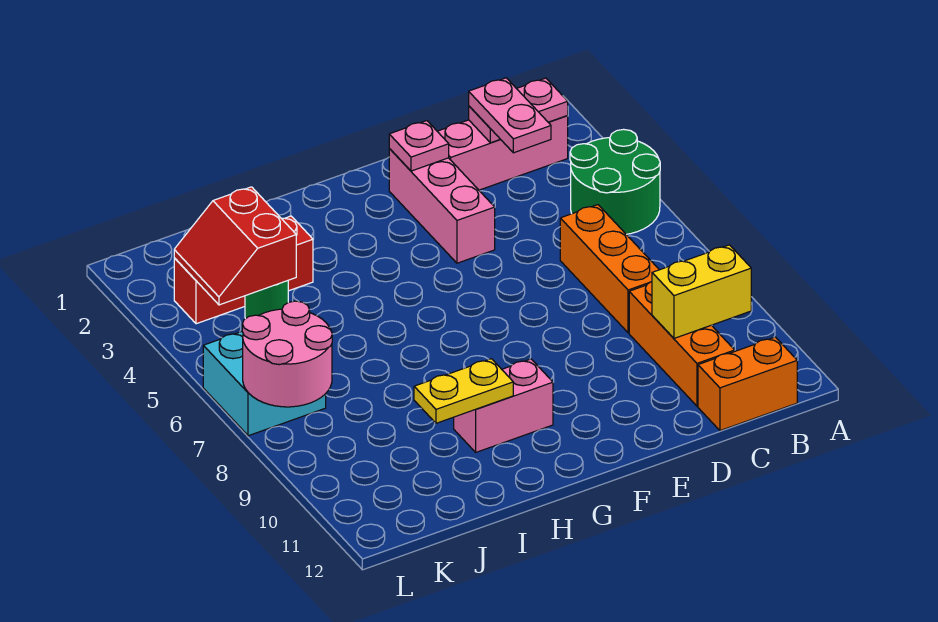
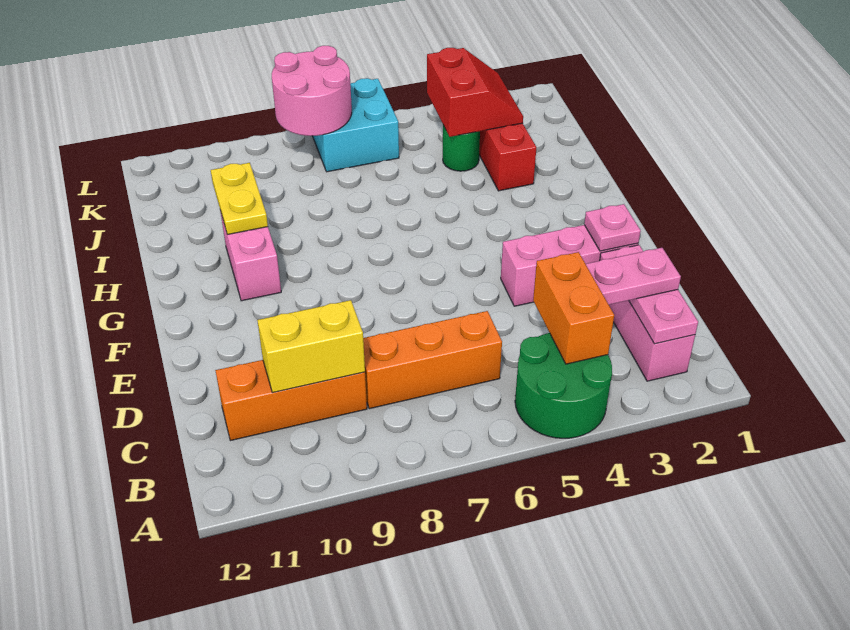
yellow brick B10:C10 level 2 -> yellow brick C9:C10 level 2
orange brick B12:C12 level 1 -> orange brick B4:C4 level 2
red slope J3:K4 level 2 top J -> red slope J3:K4 level 2 top 4

